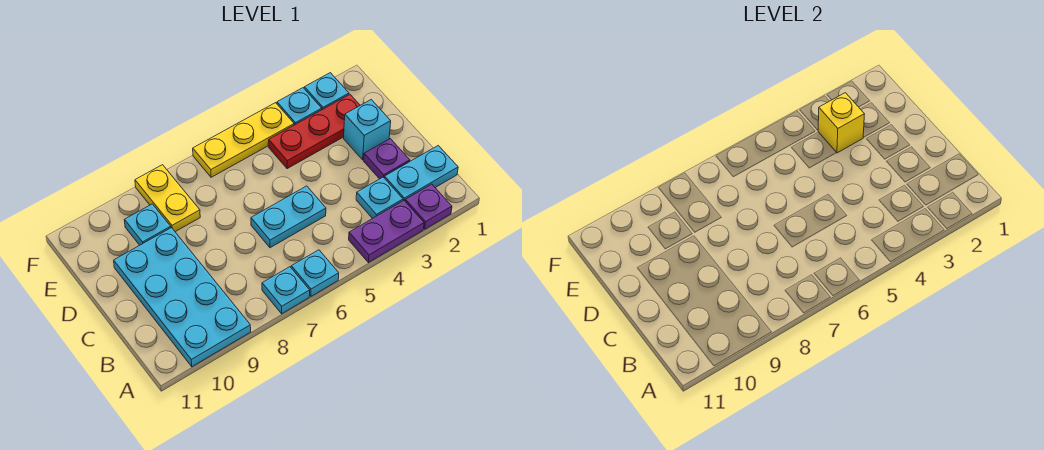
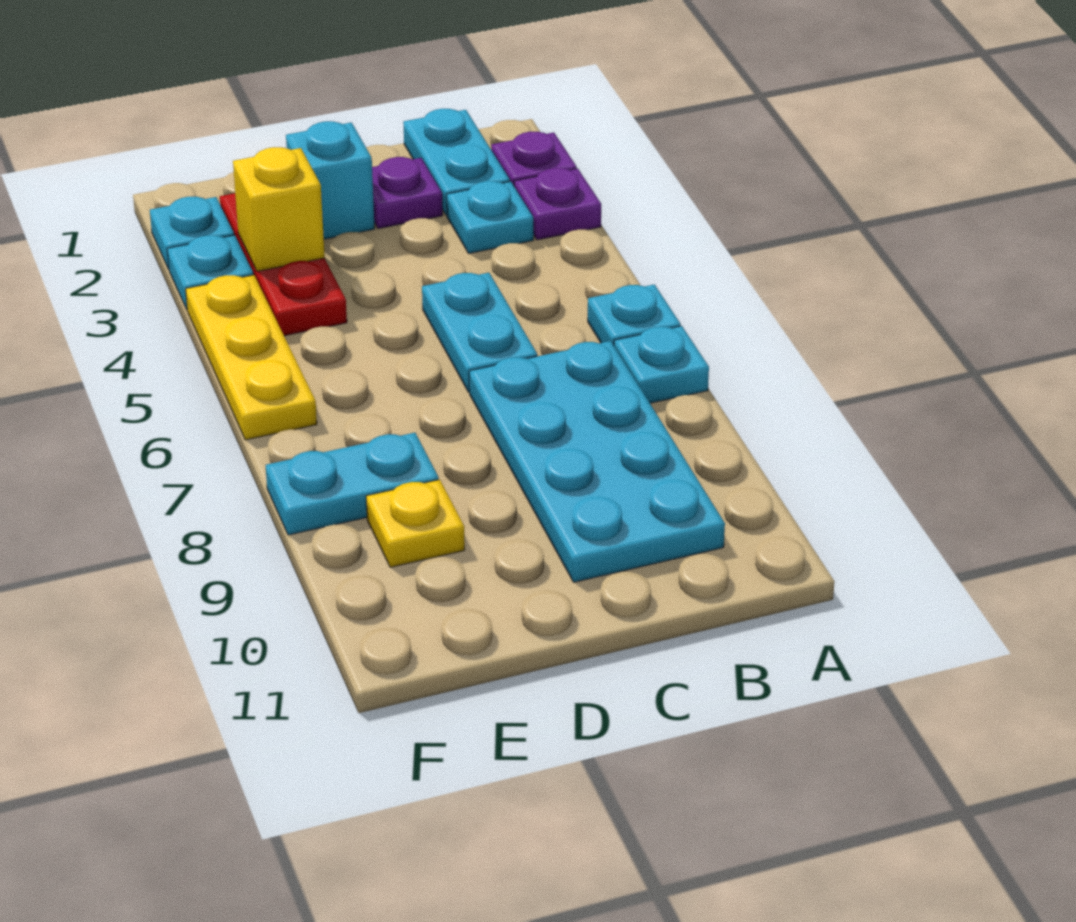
purple plate A3:A4 level 1 -> purple plate A3 level 1
cyan plate A9:D10 level 1 -> cyan plate B7:C10 level 1
yellow plate E8:F8 level 1 -> cyan plate E8:F8 level 1
cyan plate E9 level 1 -> yellow plate E9 level 1

